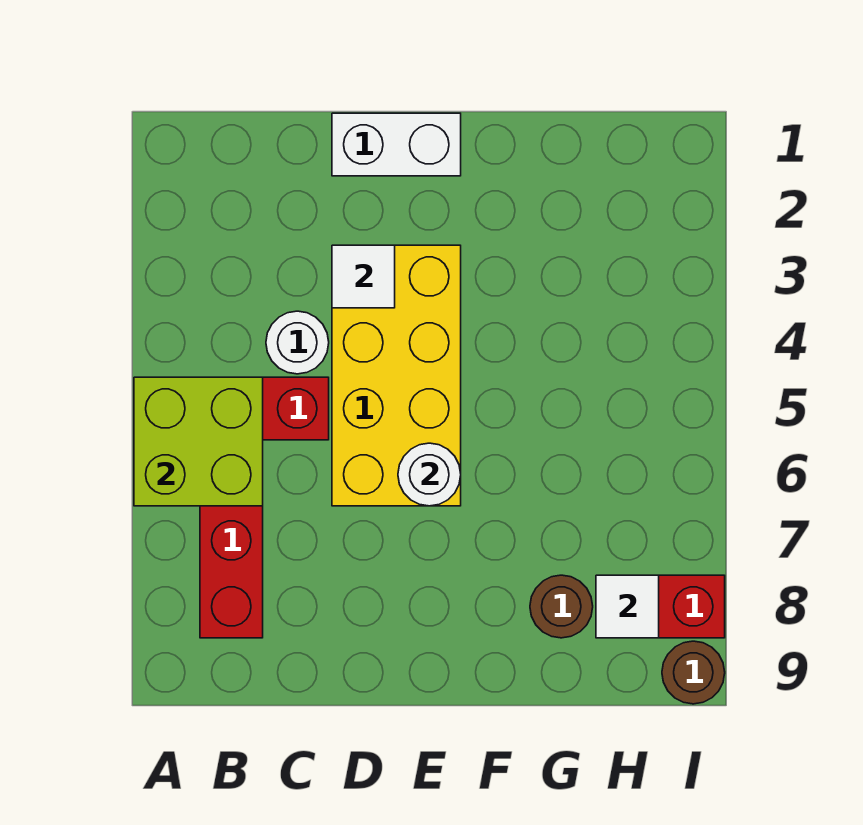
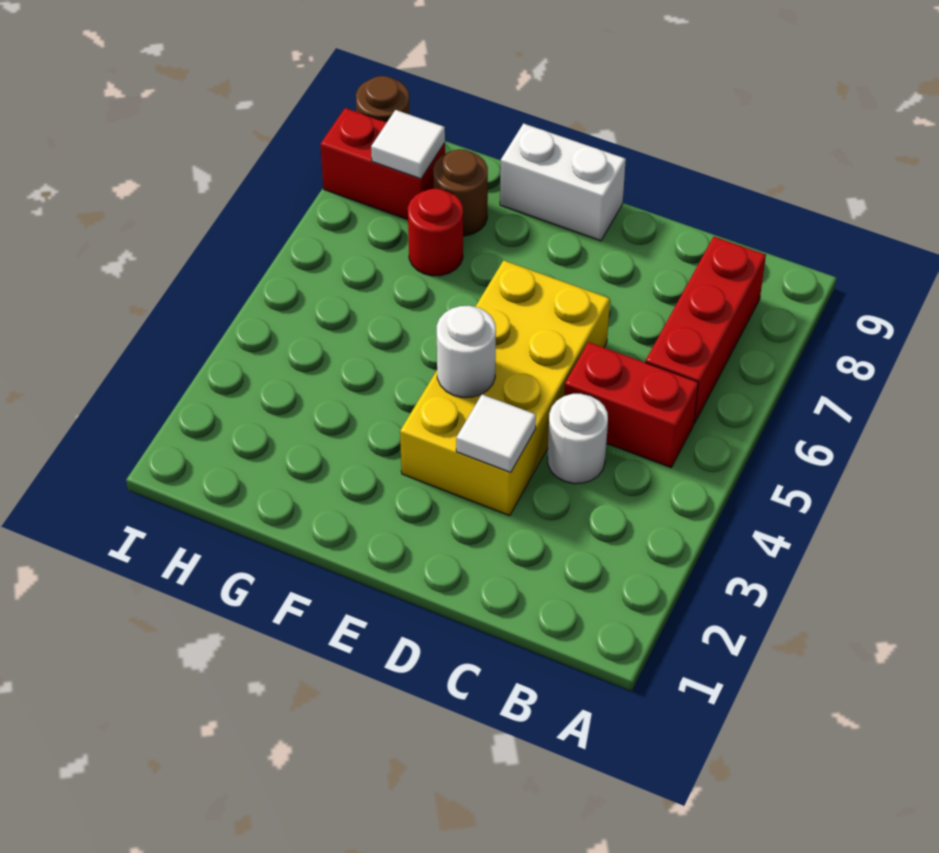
lime brick A5:B6 level 2 -> none
white brick D1:E1 level 1 -> white brick E9:F9 level 1
white round brick E6 level 2 -> white round brick E4 level 2
none -> red round brick G7 level 1

